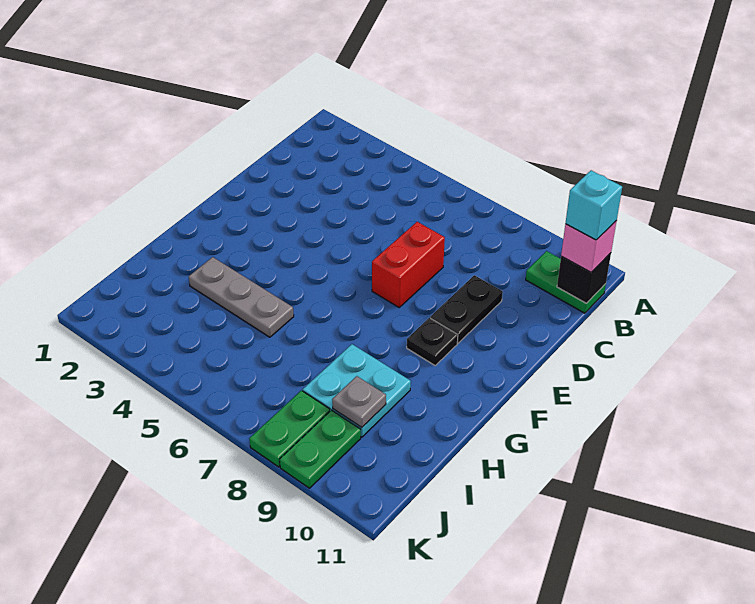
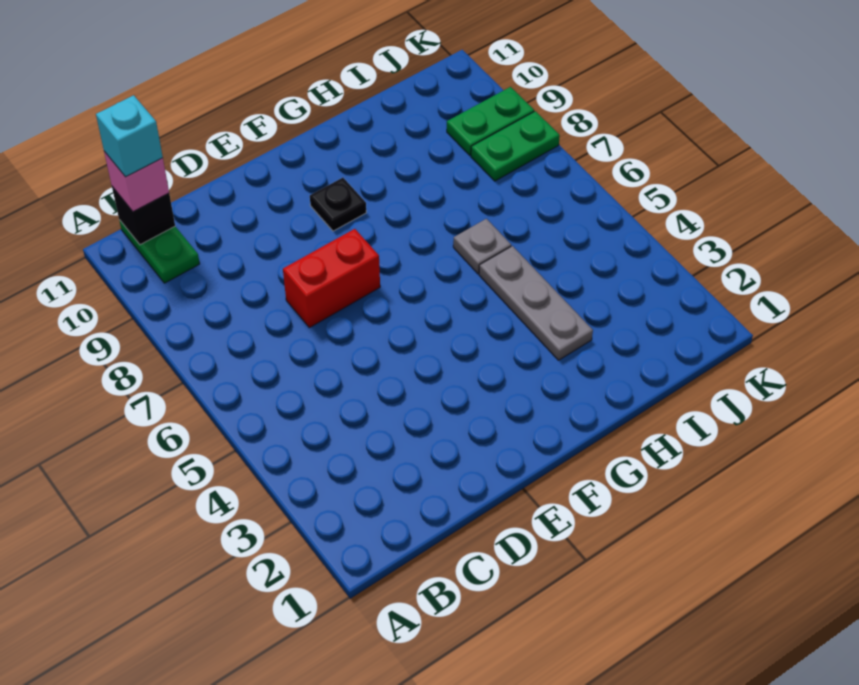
black plate D9:E9 level 1 -> none
cyan plate H8:I9 level 1 -> none
grey plate I9 level 2 -> grey plate H6 level 1

